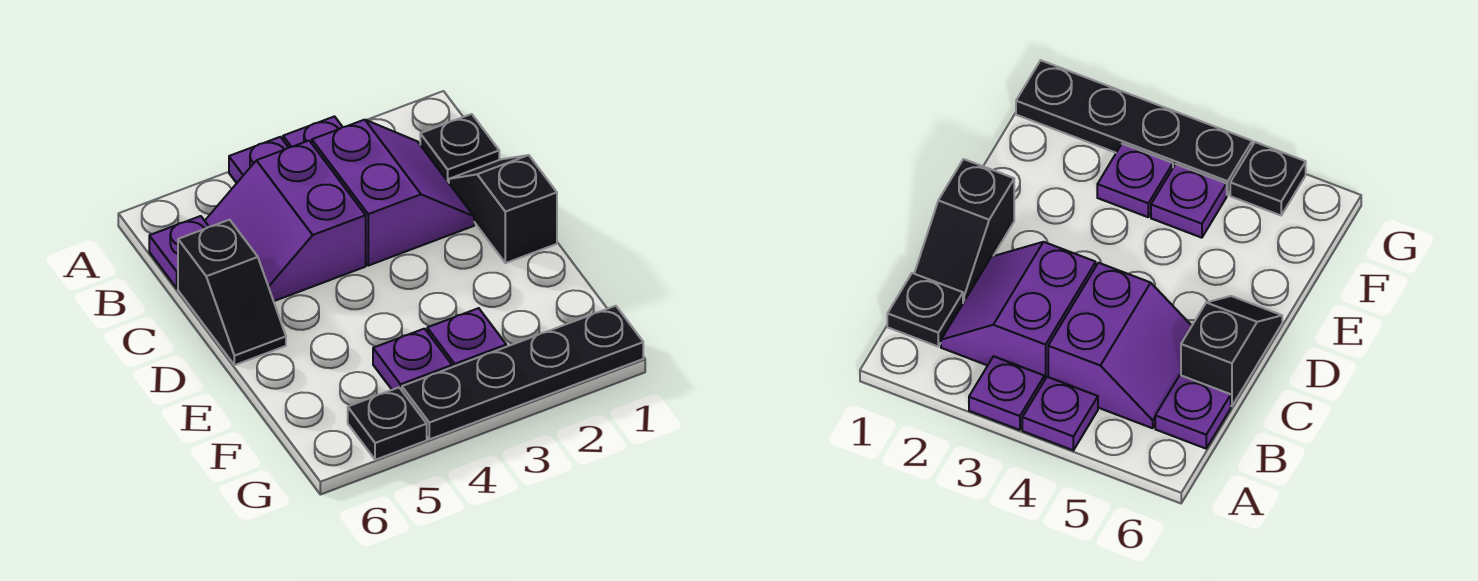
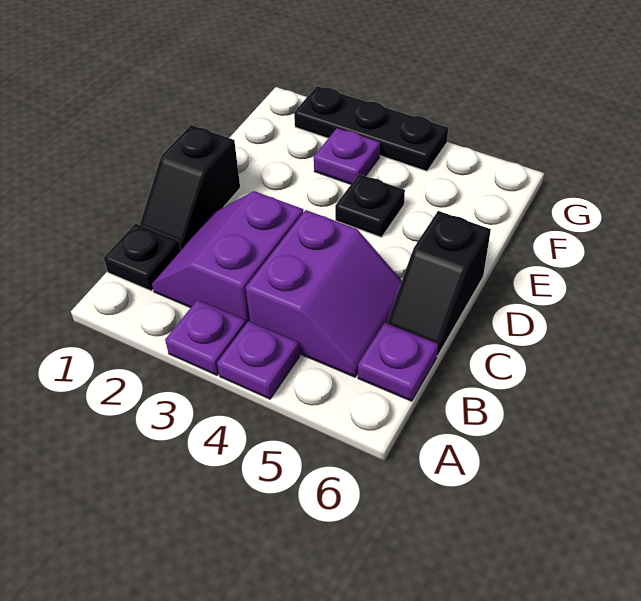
black slope C6:D6 level 1 top C -> black slope C6:D6 level 1 top D
purple plate F4 level 1 -> none
black plate G1:G4 level 1 -> black plate G2:G4 level 1
black plate G5 level 1 -> black plate E4 level 1

